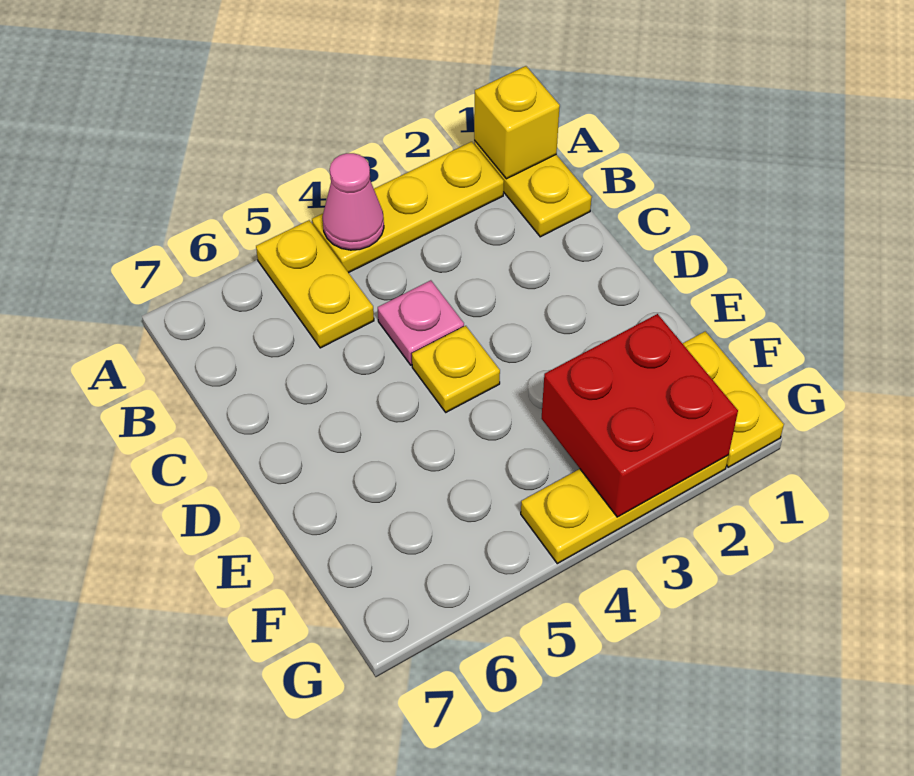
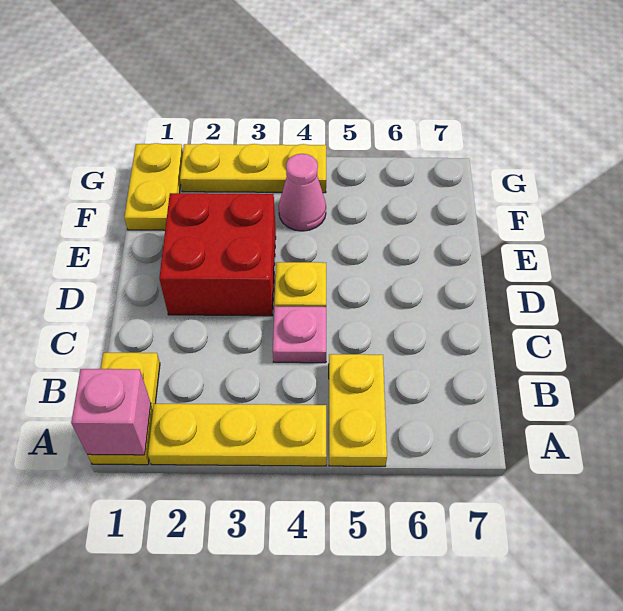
yellow brick A1 level 2 -> pink brick A1 level 2
pink cone A4 level 2 -> pink cone F4 level 1
red brick F2:G3 level 2 -> red brick D2:E3 level 1

